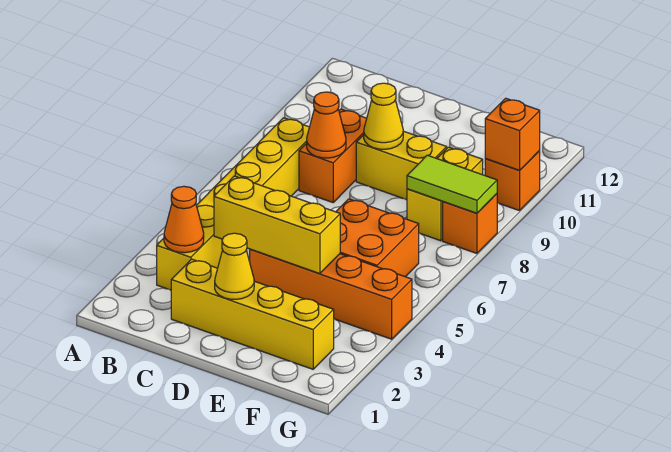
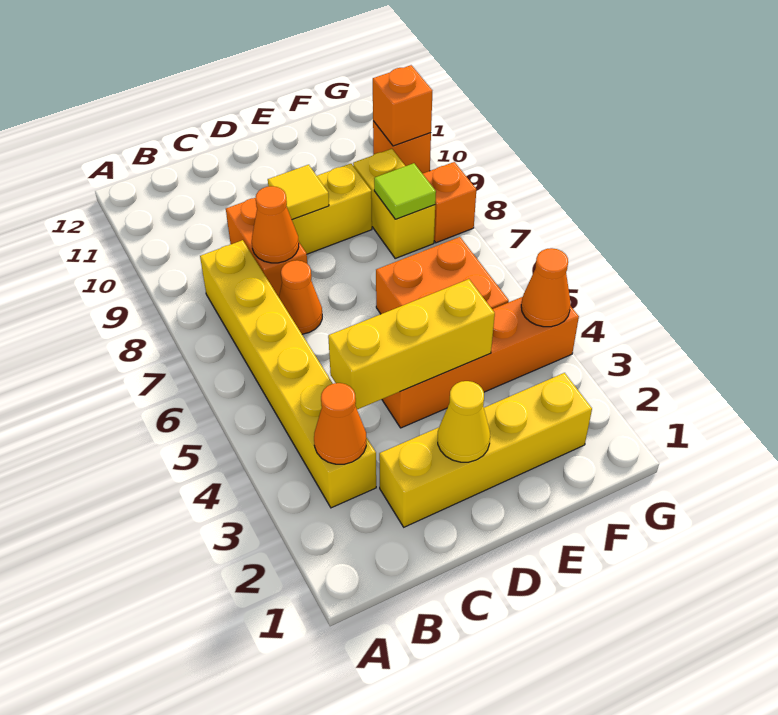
none -> orange cone C7 level 1
yellow cone D9 level 2 -> yellow tile D9 level 2
lime tile F8:G8 level 2 -> lime tile F8 level 2
none -> orange cone G4 level 2

